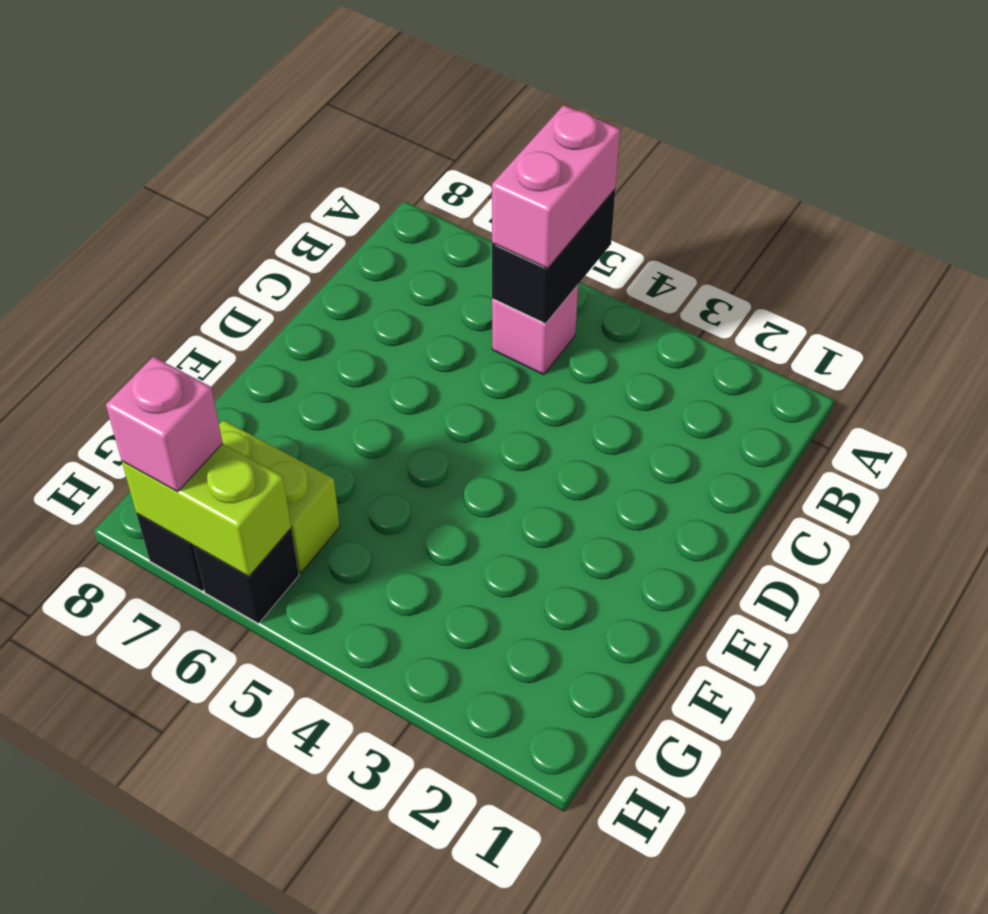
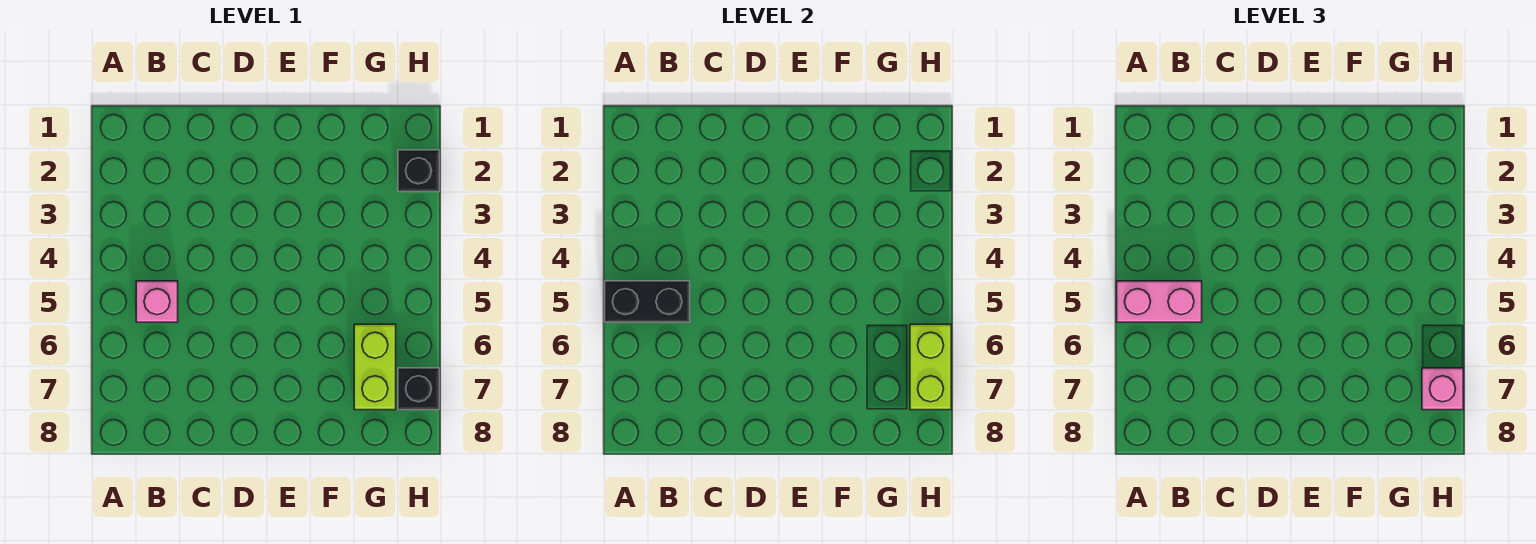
black brick H6 level 1 -> black brick H2 level 1

